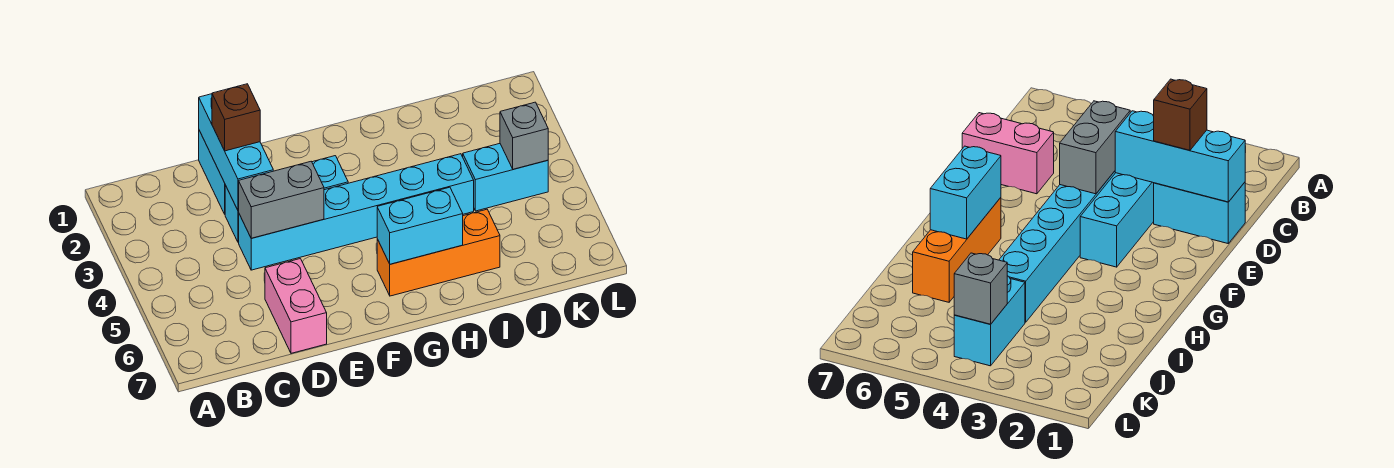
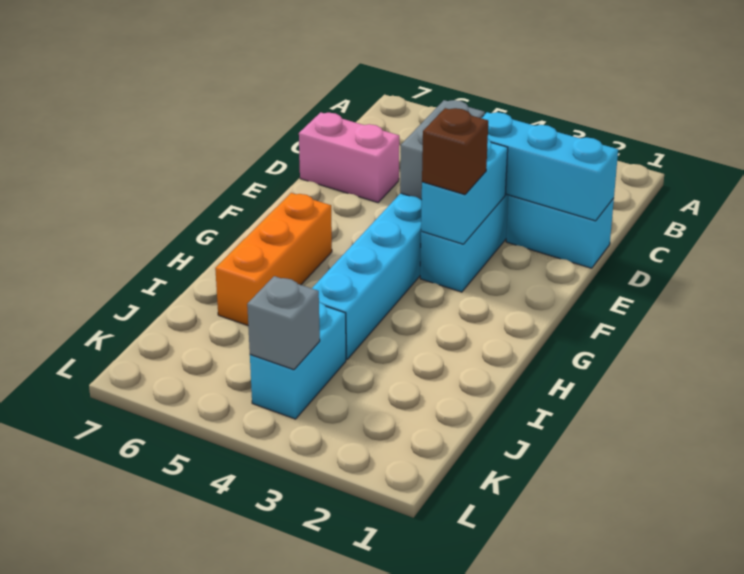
brown brick D2 level 3 -> brown brick F3 level 3
cyan brick G6:H6 level 2 -> cyan brick E3:F3 level 2

